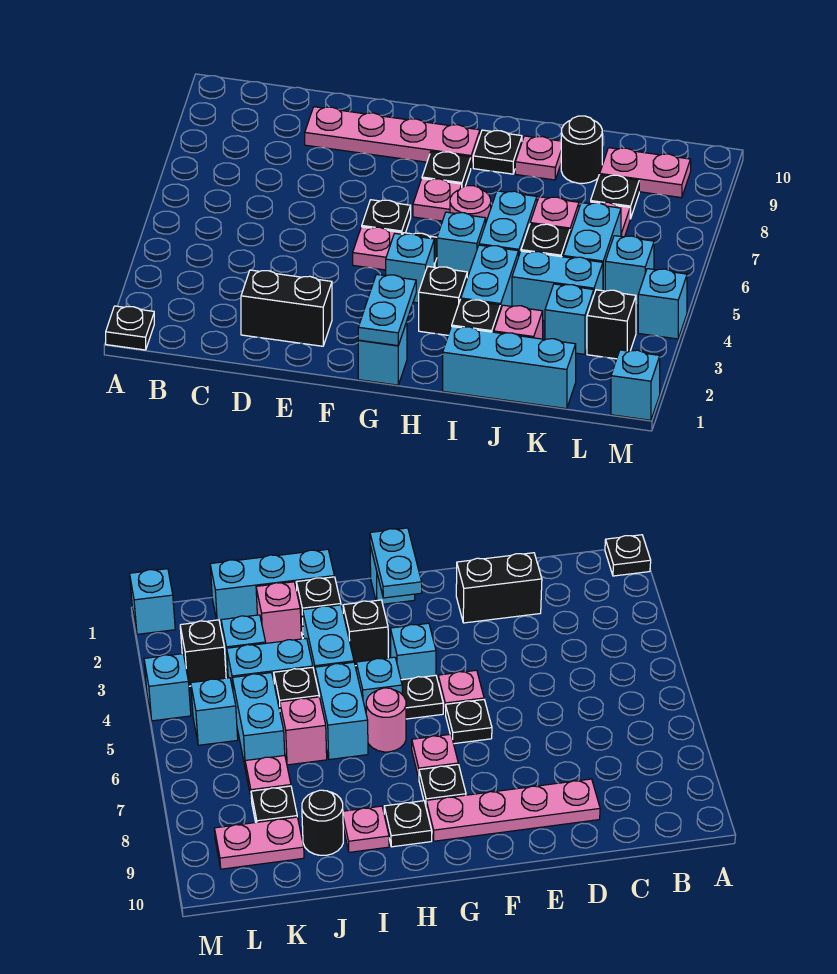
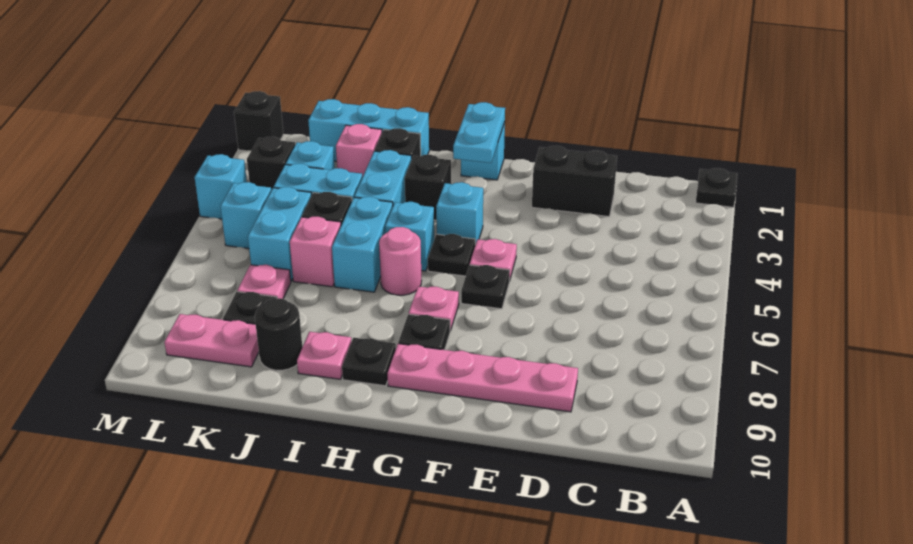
cyan brick M1 level 1 -> black brick M1 level 1

